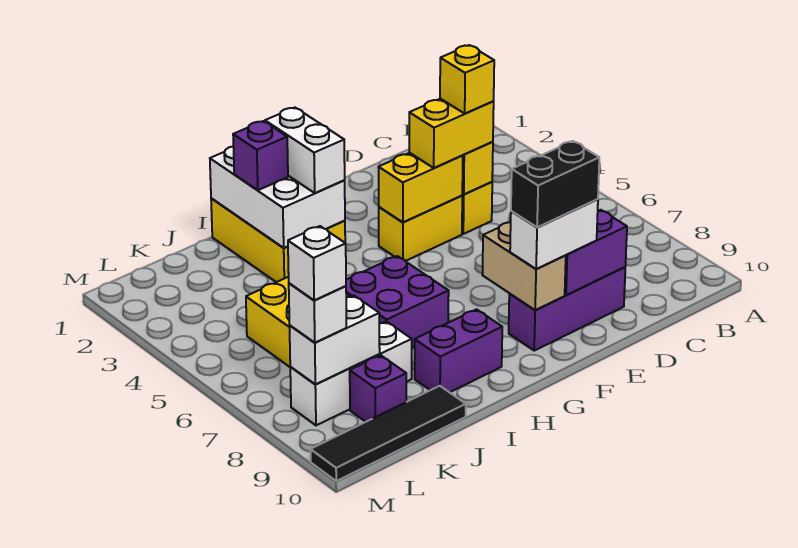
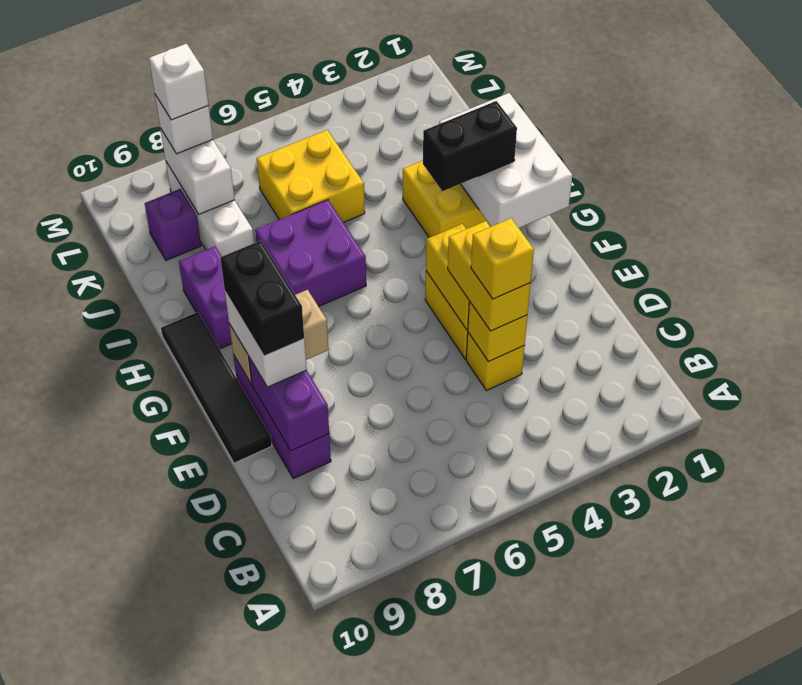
white brick H1:I3 level 2 -> white brick G1:I2 level 2
white brick H2:H3 level 3 -> black brick H2:H3 level 3
purple brick I2 level 3 -> none
black tile J10:M10 level 1 -> black tile E10:H10 level 1

